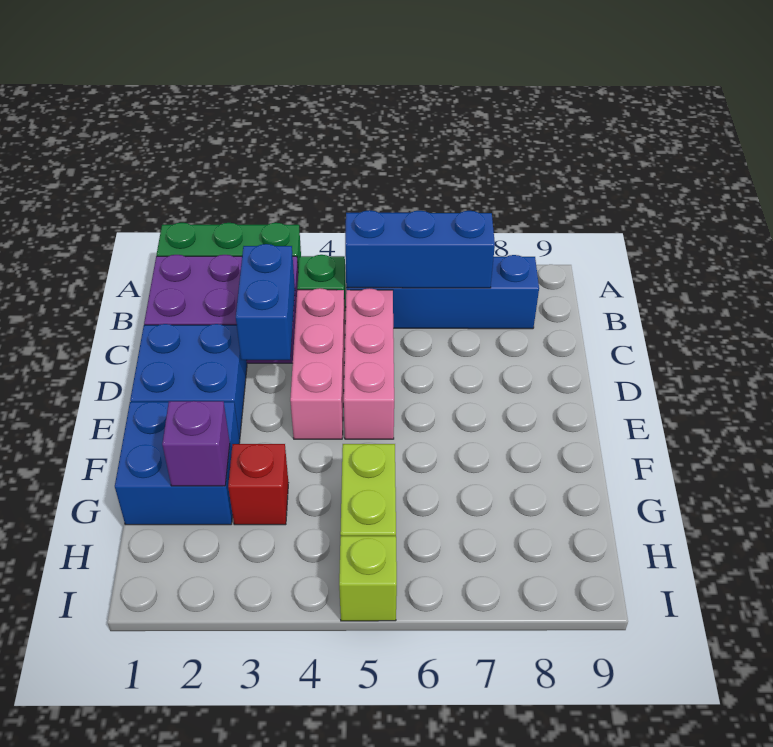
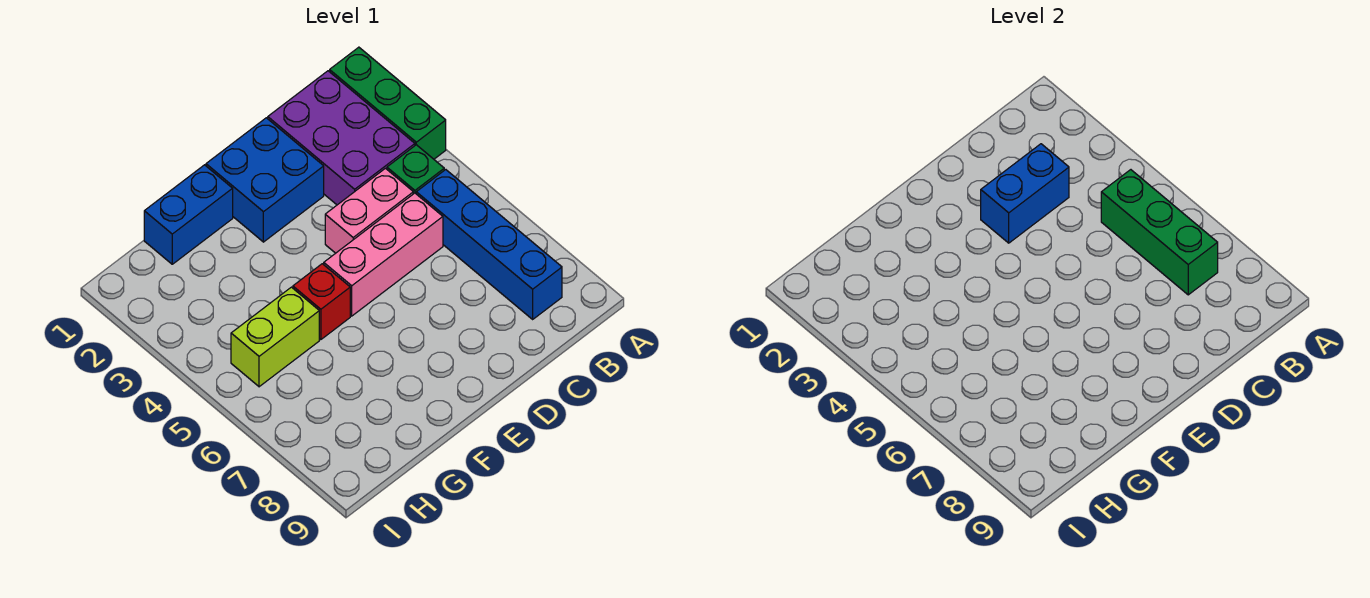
blue brick B5:B7 level 2 -> green brick B5:B7 level 2
pink brick C4:E4 level 1 -> pink brick C4:D4 level 1
blue brick F1:G2 level 1 -> blue brick F1:G1 level 1
purple brick G2 level 2 -> none
red brick G3 level 1 -> red brick F5 level 1
lime brick I5 level 1 -> none

